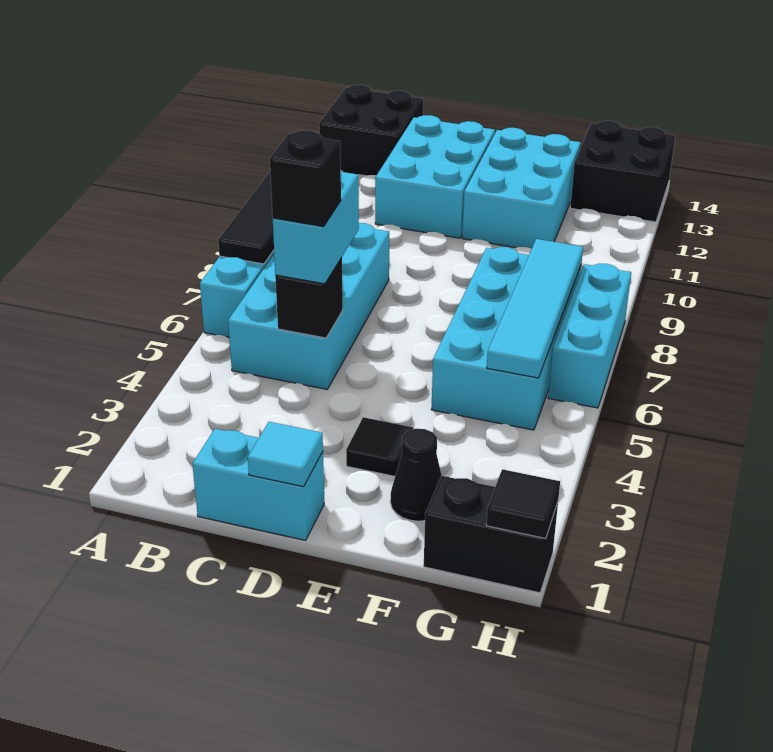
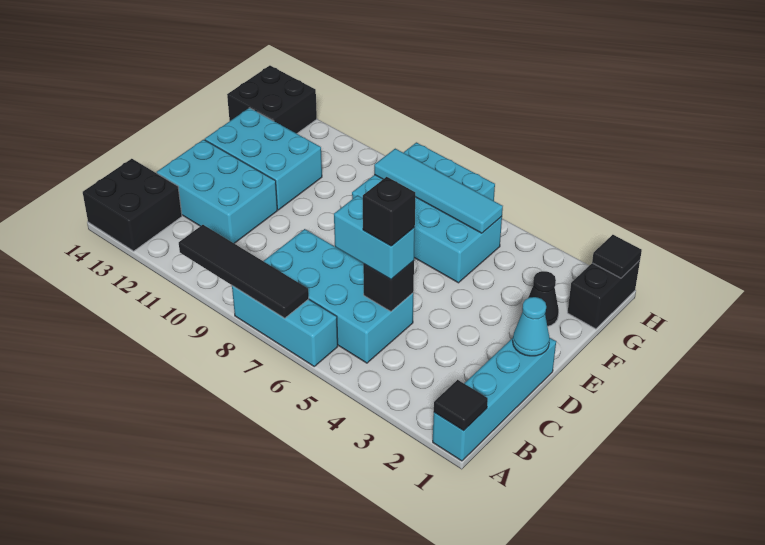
cyan brick C1:D1 level 1 -> cyan brick A1:D1 level 1
cyan tile D1 level 2 -> cyan cone D1 level 2
black tile E3 level 1 -> black tile A1 level 2

